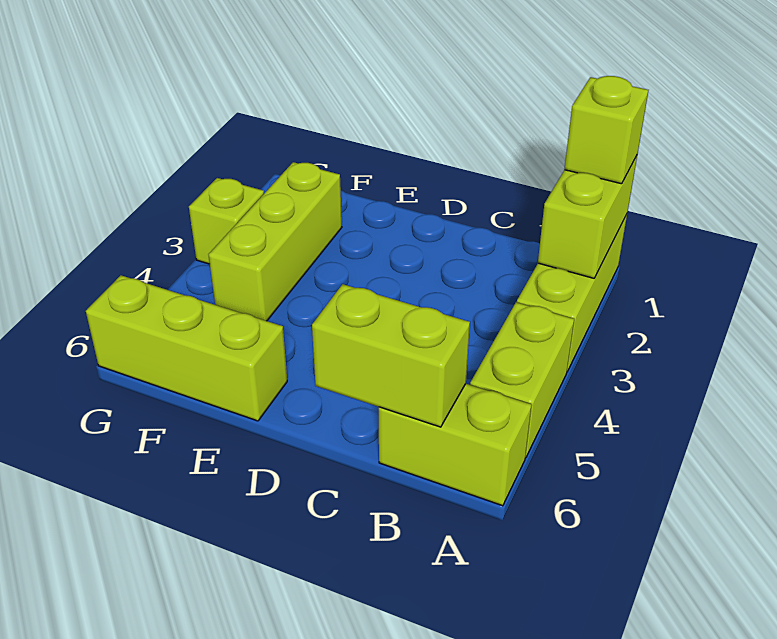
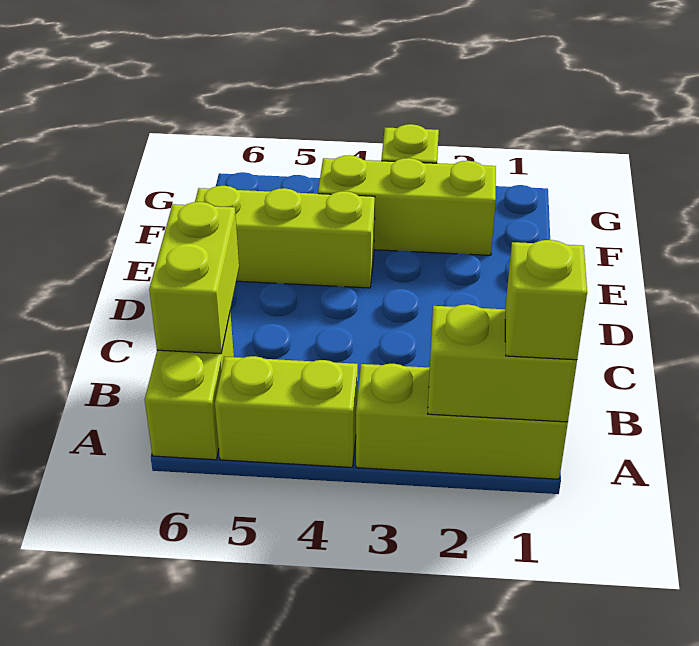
lime brick E6:G6 level 1 -> lime brick E4:E6 level 1

